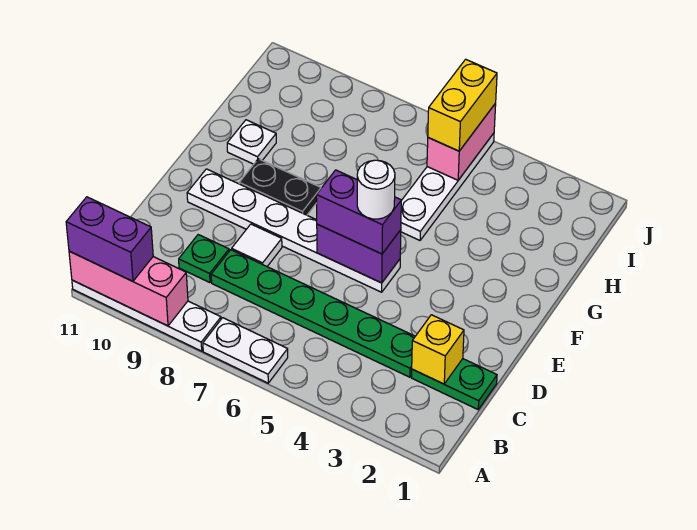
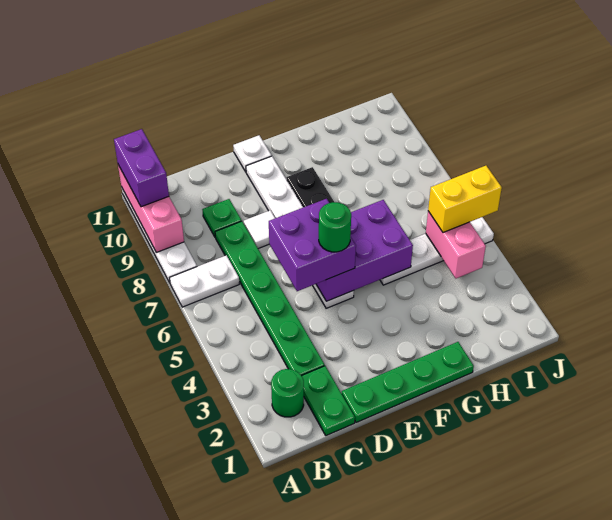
white plate A6:A7 level 1 -> white plate A7:B7 level 1
none -> green round brick B2 level 1
yellow brick C2 level 2 -> none
none -> green plate D1:G1 level 1
purple brick E5:E6 level 2 -> purple brick E5:G6 level 2
purple brick E5:E6 level 3 -> purple brick D5:E6 level 3
white round brick E5 level 4 -> green round brick E5 level 4
white plate G10 level 1 -> white plate E11 level 1
pink brick I5:J5 level 2 -> pink brick I4:I5 level 2

